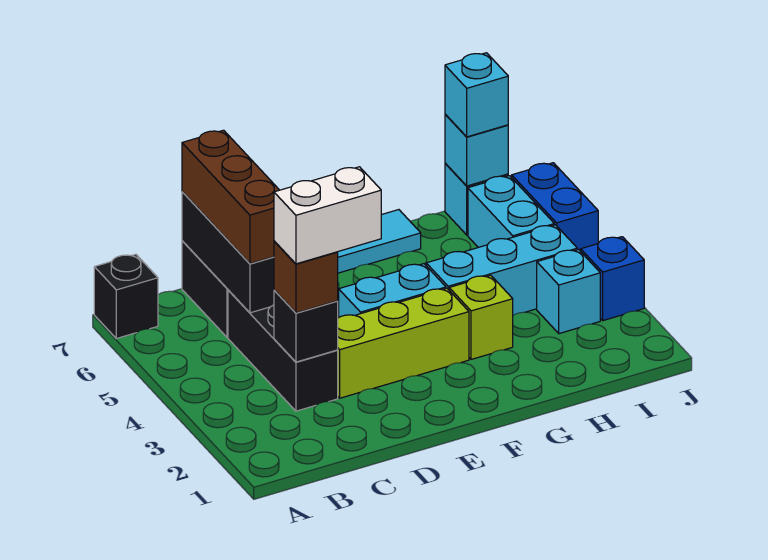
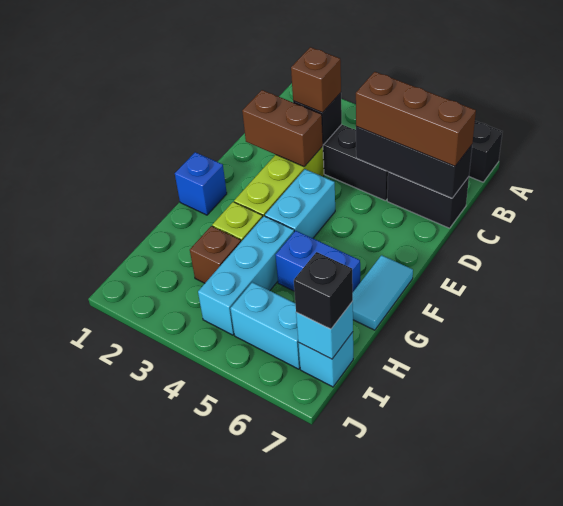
white brick C3:D3 level 4 -> none
none -> brown brick D2:D3 level 2
none -> brown brick H3 level 1
cyan brick I3 level 1 -> none
cyan brick I7 level 3 -> black brick I7 level 3
blue brick J3 level 1 -> blue brick F1 level 1
blue brick J5:J6 level 1 -> blue brick G5:G6 level 1

